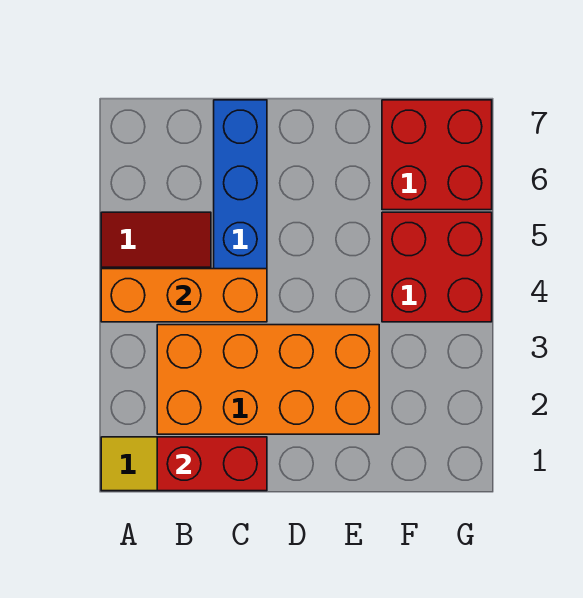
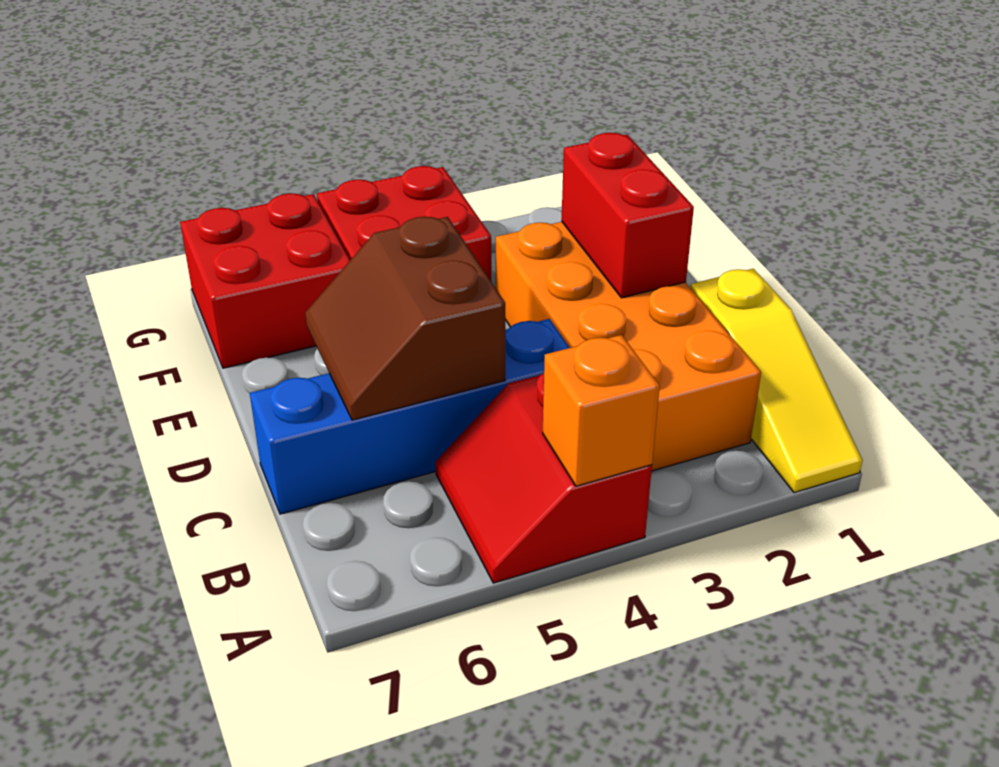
orange brick A4:C4 level 2 -> orange brick A4 level 2
red brick B1:C1 level 2 -> red brick D2:E2 level 2
none -> brown slope C5:D6 level 2 top 5

